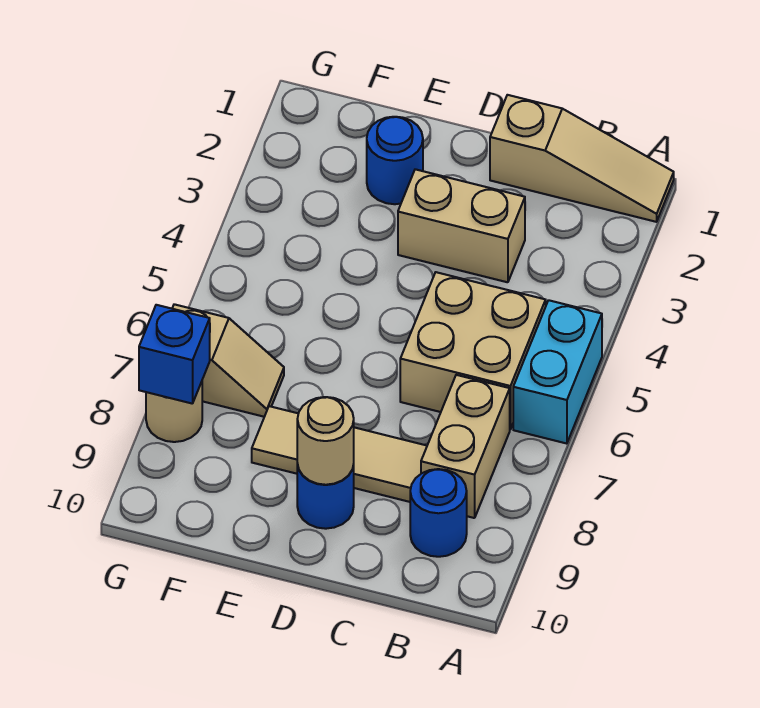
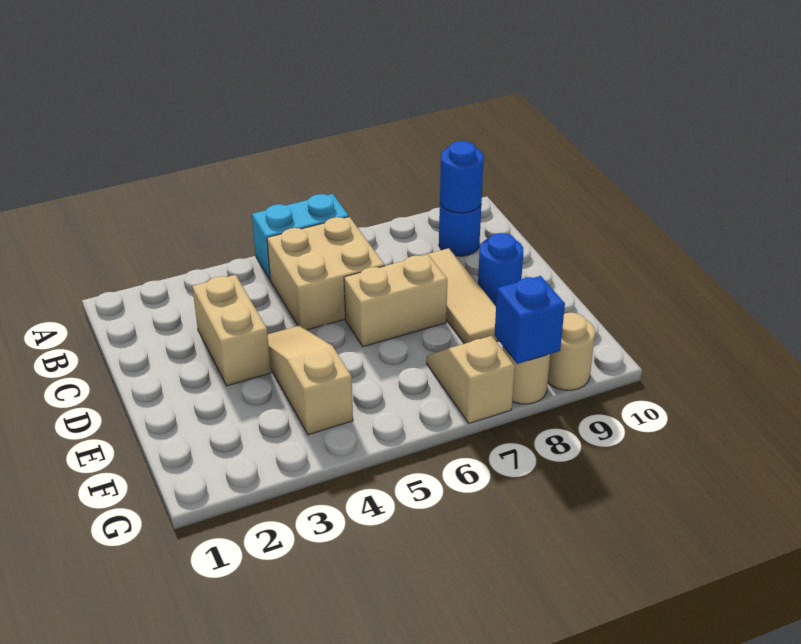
tan slope A1:C1 level 1 top C -> tan slope D4:F4 level 1 top F
tan brick B7:B8 level 1 -> tan brick D6:D7 level 1
tan round brick D9 level 2 -> tan round brick G9 level 1
blue round brick E2 level 1 -> blue round brick B9 level 2

